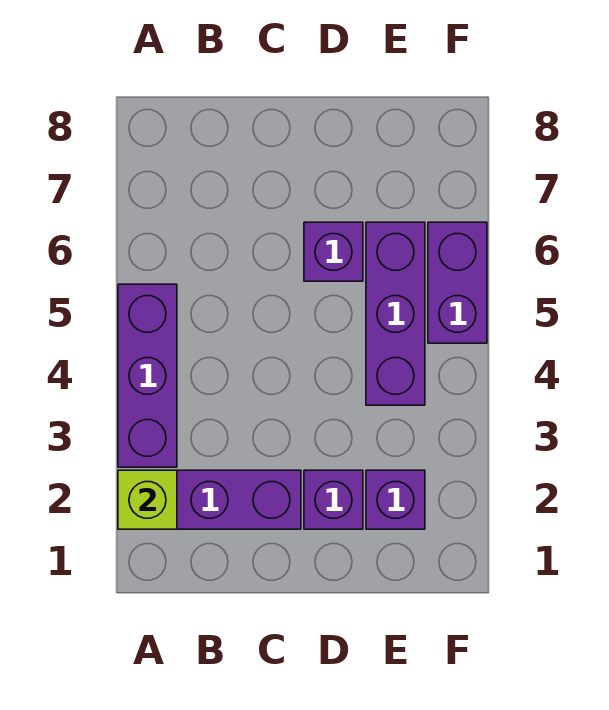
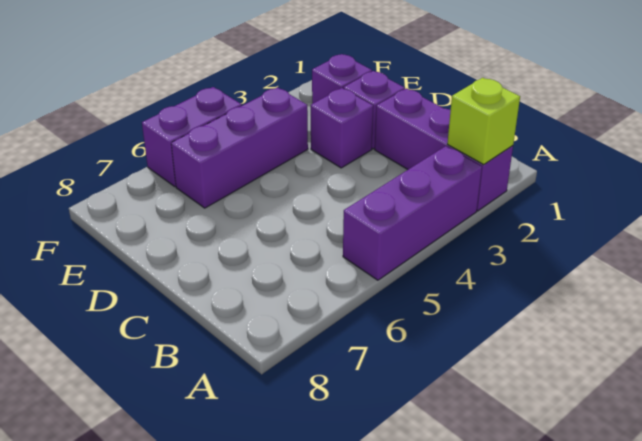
purple brick D6 level 1 -> purple brick D3 level 1

